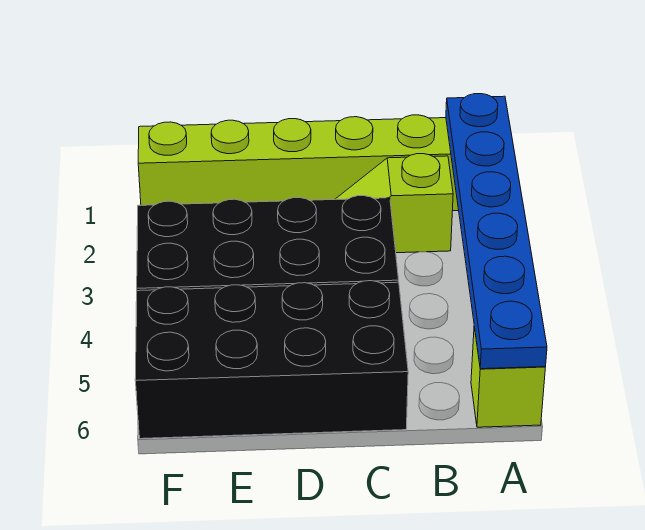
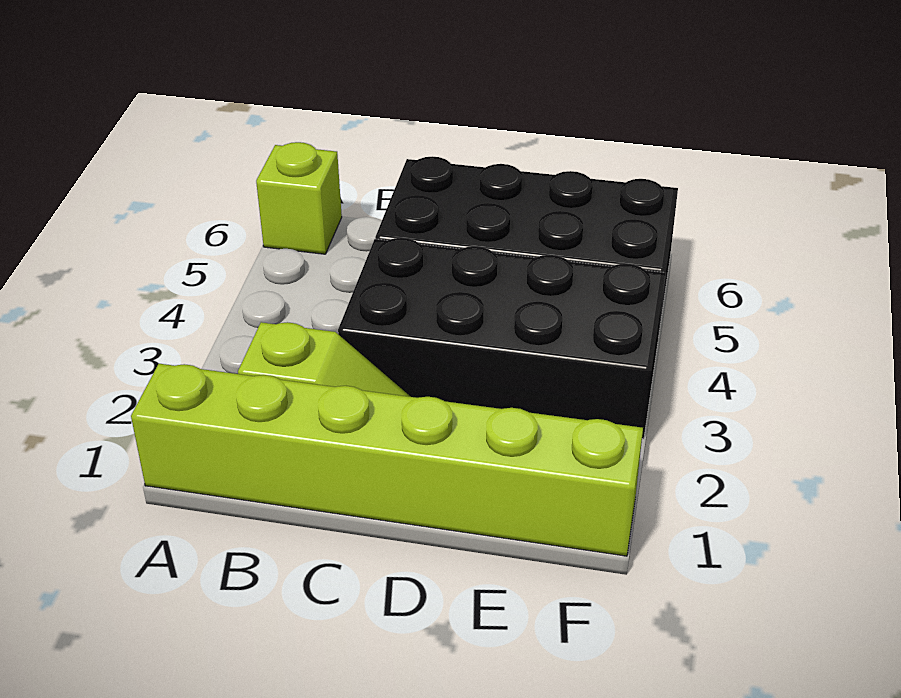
blue plate A1:A6 level 2 -> none

